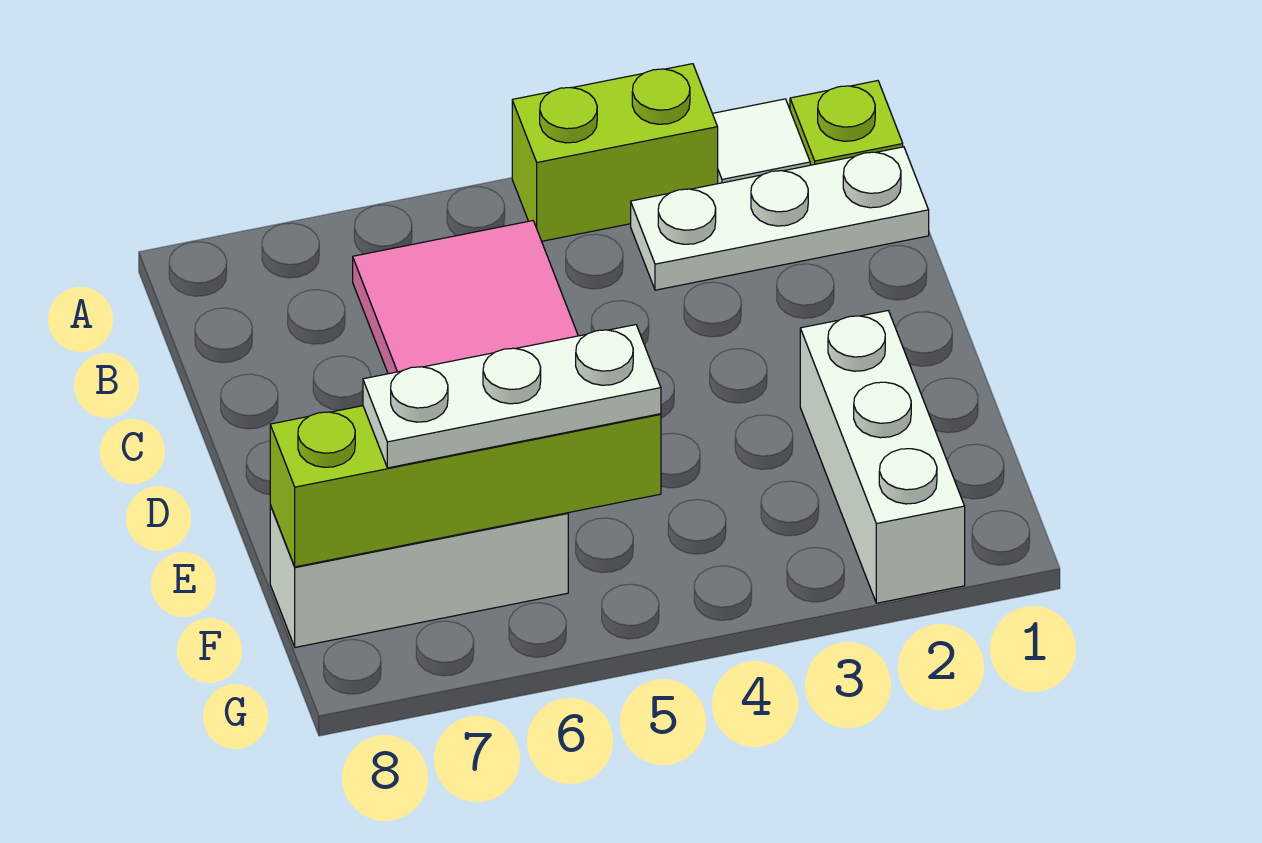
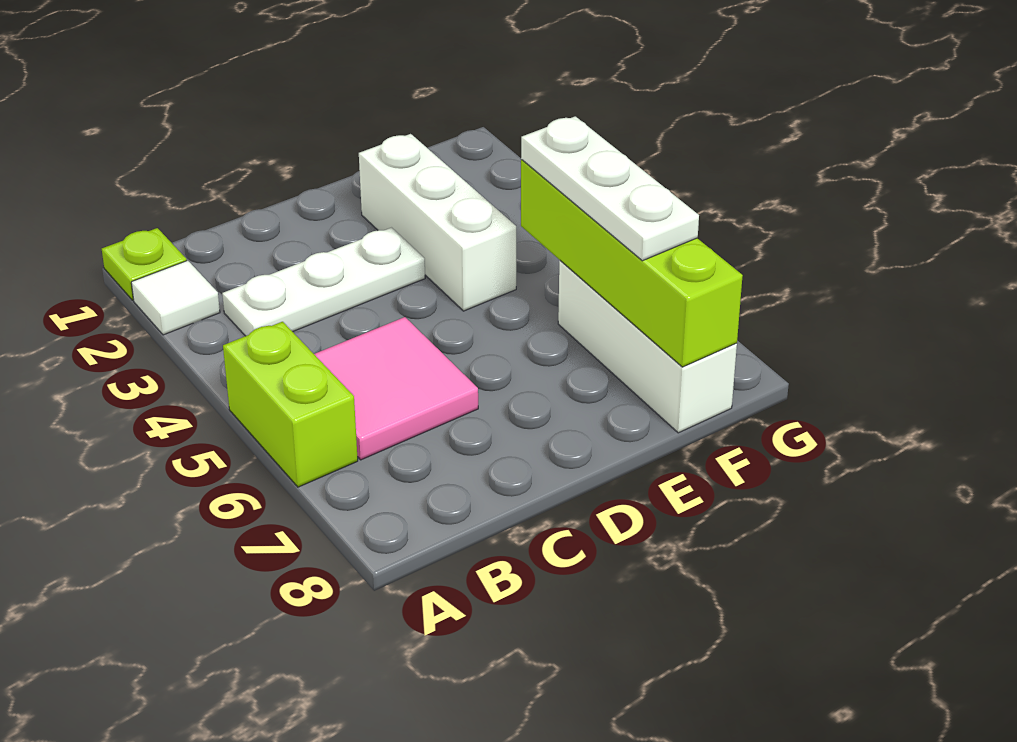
lime brick A3:A4 level 1 -> lime brick A5:A6 level 1
white plate B1:B3 level 1 -> white plate B3:D3 level 1
white brick E2:G2 level 1 -> white brick E2:E4 level 1

